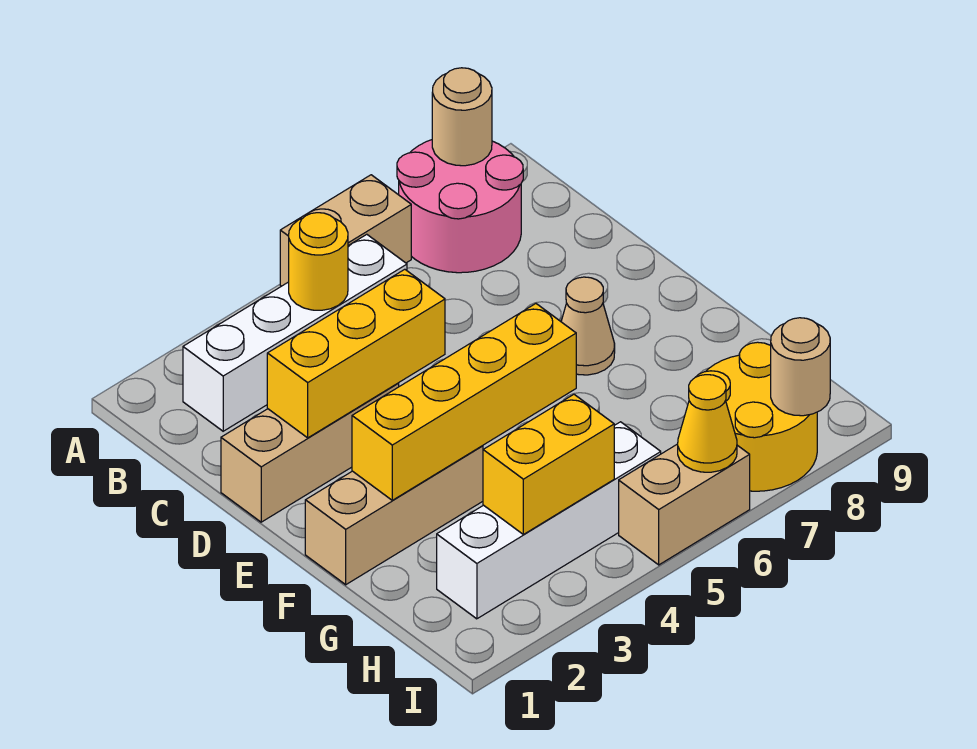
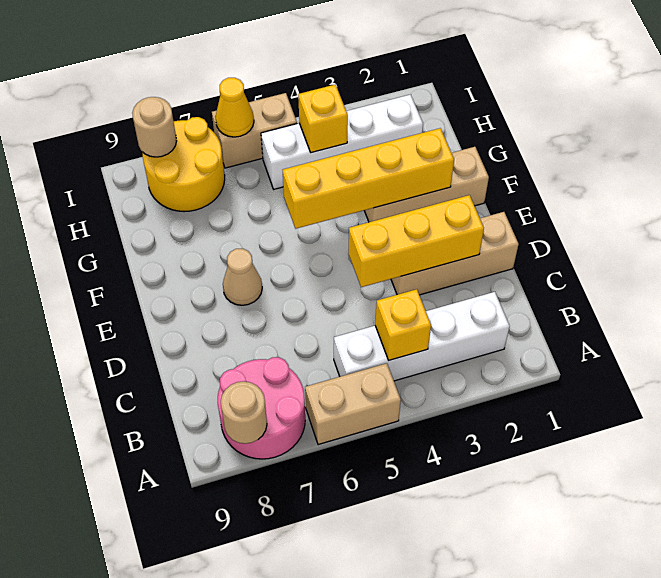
yellow round brick B4 level 2 -> yellow brick B4 level 2
yellow brick H3:H4 level 2 -> yellow brick H4 level 2

